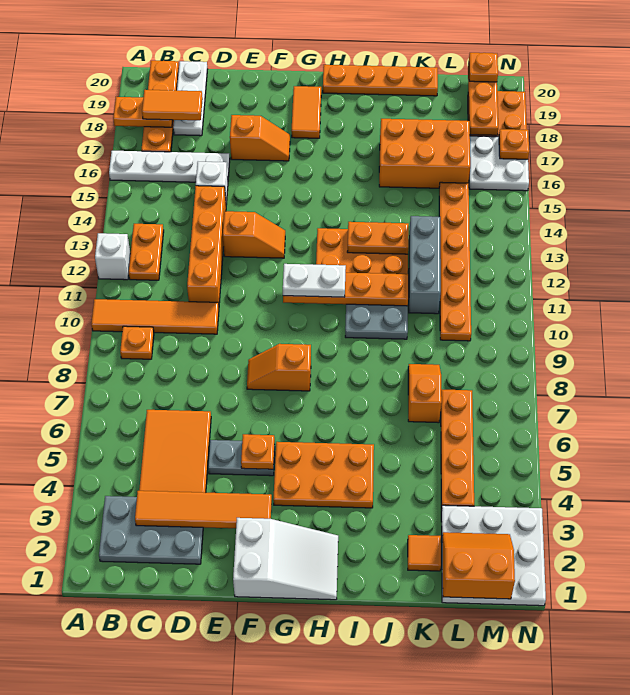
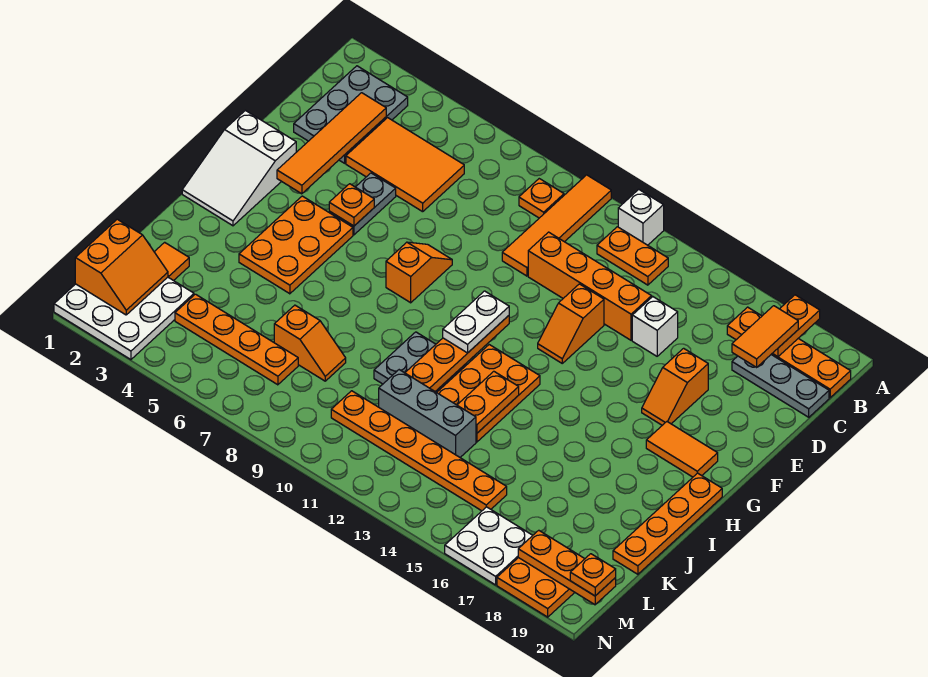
white plate A16:D16 level 1 -> none
white plate C18:C20 level 1 -> grey plate C18:C20 level 1
orange brick J16:L17 level 1 -> none
orange plate N17 level 2 -> none

